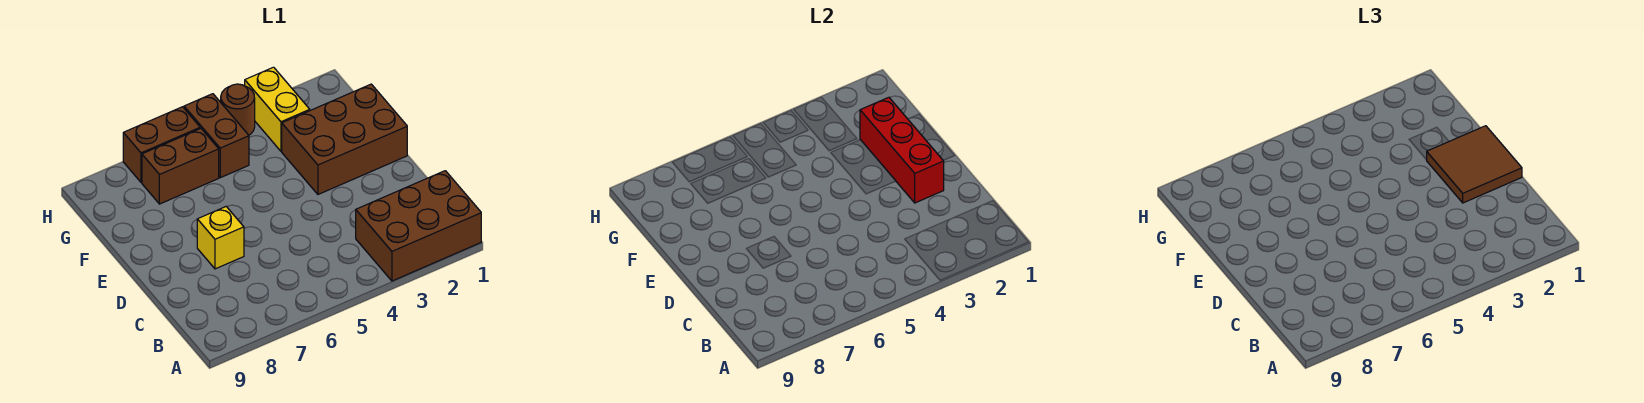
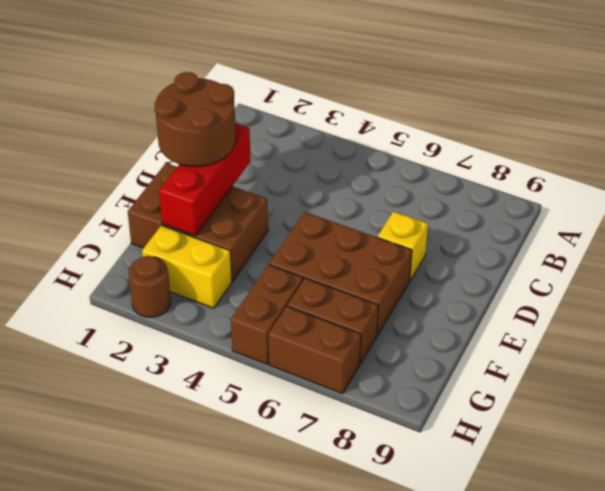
brown brick A1:B3 level 1 -> brown brick E5:F7 level 1
brown tile D1:E2 level 3 -> brown round brick D1:E2 level 3
yellow brick G3:H3 level 1 -> yellow brick G2:G3 level 1
brown round brick H4 level 1 -> brown round brick H2 level 1

